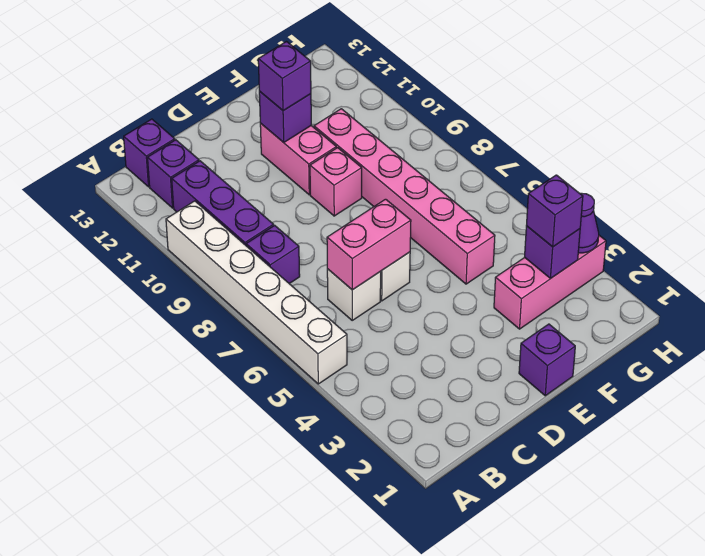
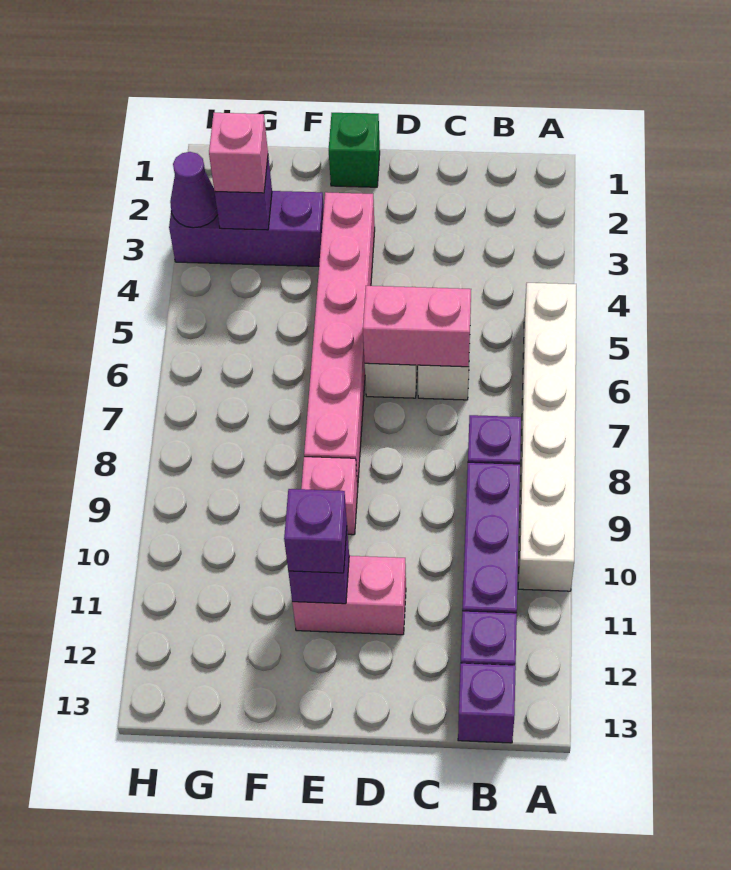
purple brick E1 level 1 -> green brick E1 level 1
pink brick E10:E11 level 1 -> pink brick D11:E11 level 1
pink brick F3:H3 level 1 -> purple brick F3:H3 level 1
pink brick F5:F10 level 1 -> pink brick E3:E8 level 1
purple brick G3 level 3 -> pink brick G3 level 3

